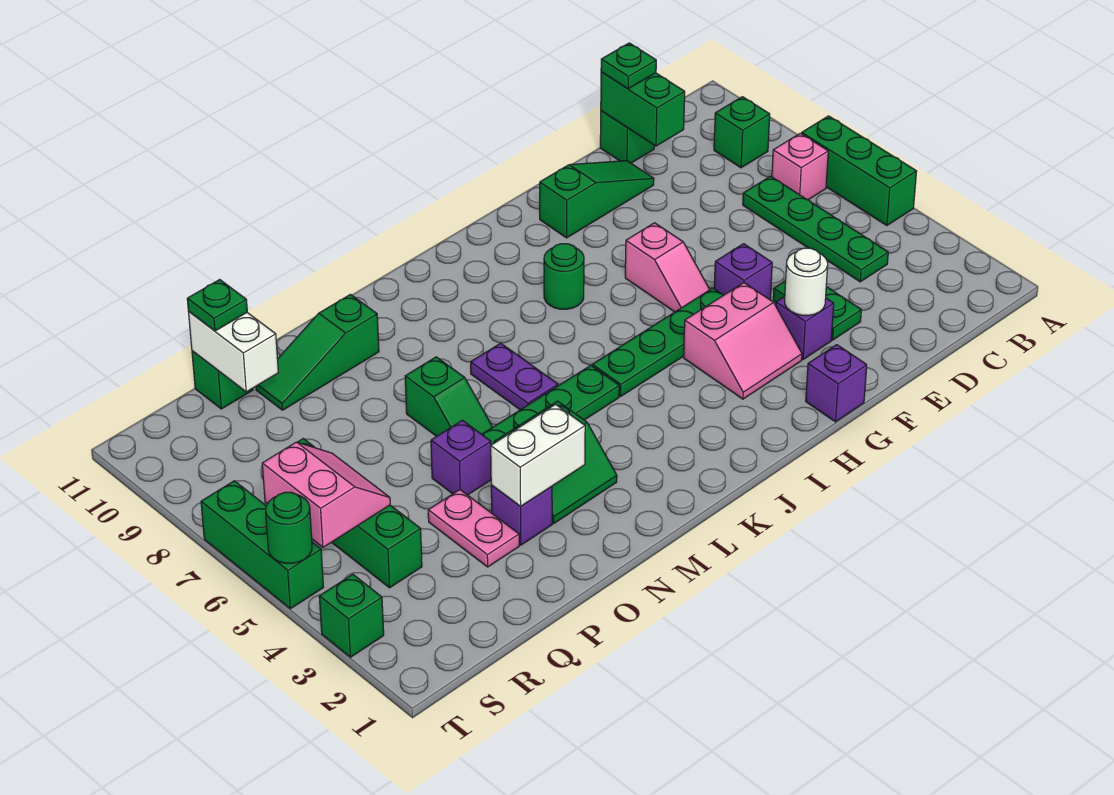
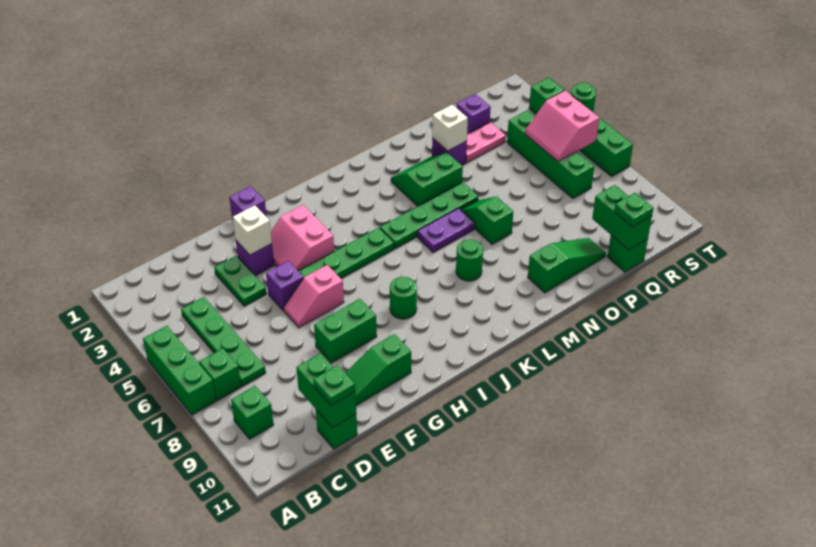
pink brick B7 level 1 -> green brick B7 level 1
white round brick F3 level 2 -> white brick F3 level 2
none -> green brick F8:G8 level 1
pink slope G3:H4 level 1 top 4 -> pink slope G3:H4 level 1 top H
pink slope G6:G7 level 1 top 7 -> pink slope F6:G6 level 1 top G
purple plate L6:L7 level 1 -> purple plate L6:M6 level 1
none -> green round brick L8 level 1
white brick N3:O3 level 2 -> white brick O3 level 2
purple brick O5 level 1 -> purple brick Q2 level 1
pink plate P3:P4 level 1 -> pink plate P3:Q3 level 1
white brick Q10:Q11 level 2 -> green brick Q10:Q11 level 2

